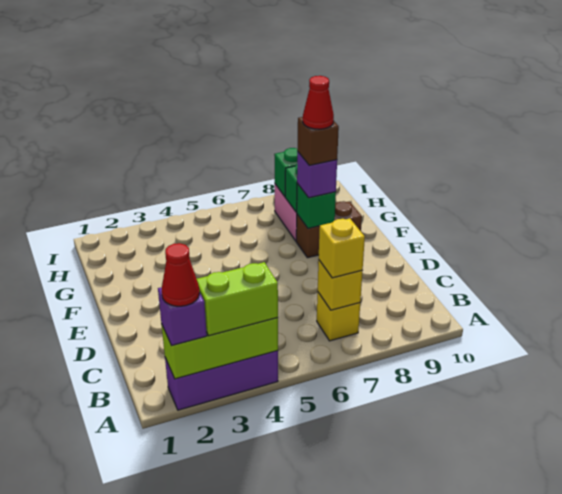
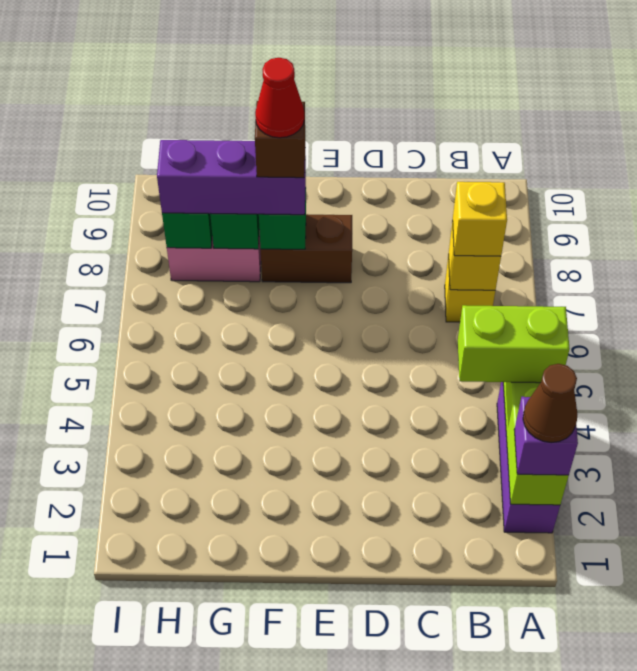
red cone A2 level 4 -> brown cone A2 level 4
lime brick A3:A4 level 3 -> lime brick A4:B4 level 3
brown brick F8:F9 level 1 -> brown brick E8:F8 level 1
purple brick F8 level 3 -> purple brick F8:H8 level 3

